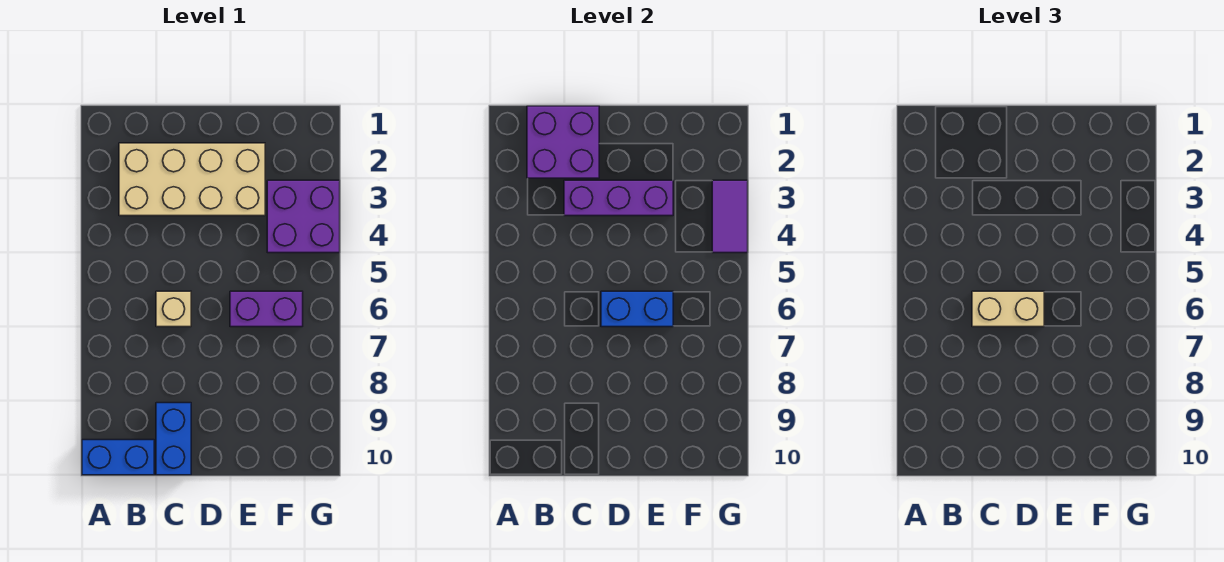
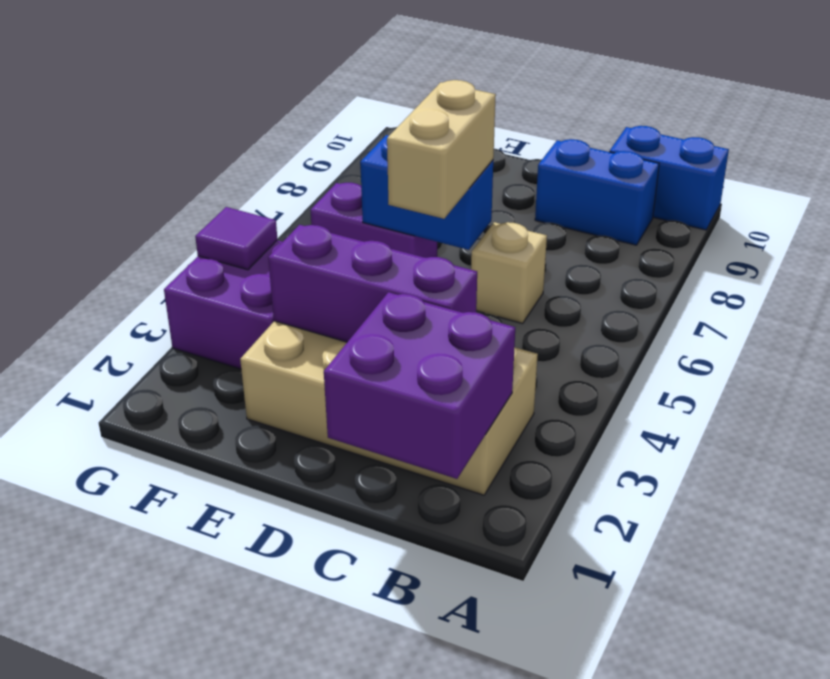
tan brick C6:D6 level 3 -> tan brick D5:D6 level 3
blue brick C9:C10 level 1 -> blue brick B9:C9 level 1
purple tile G3:G4 level 2 -> purple tile G4 level 2

